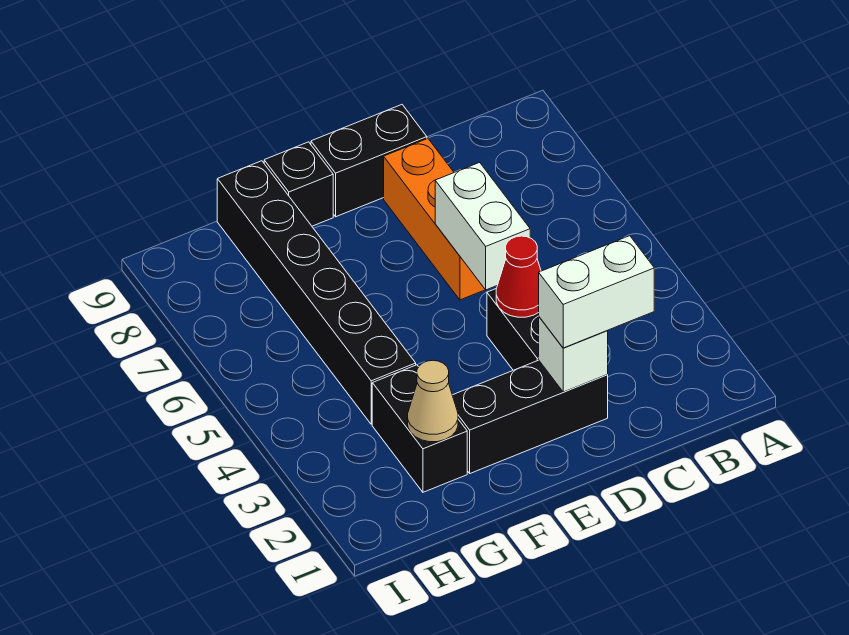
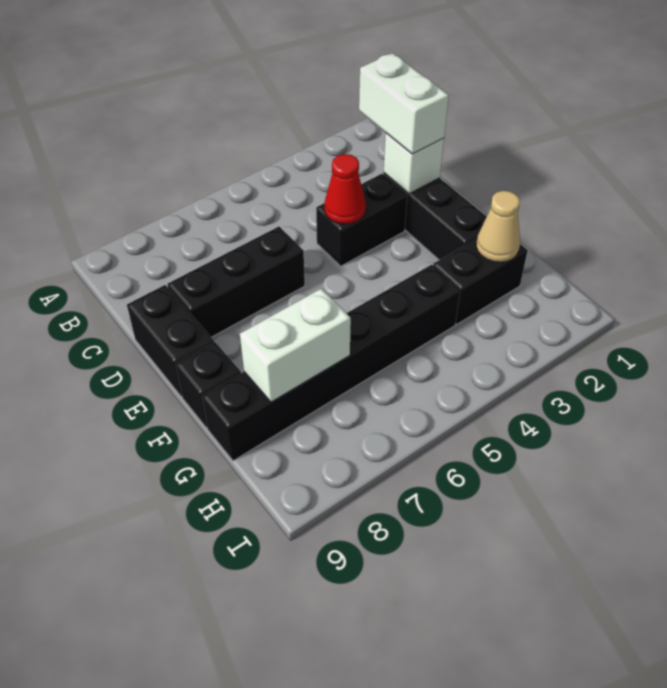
white brick D5:D6 level 2 -> white brick G7:G8 level 2
orange brick D6:D8 level 1 -> black brick D6:D8 level 1

